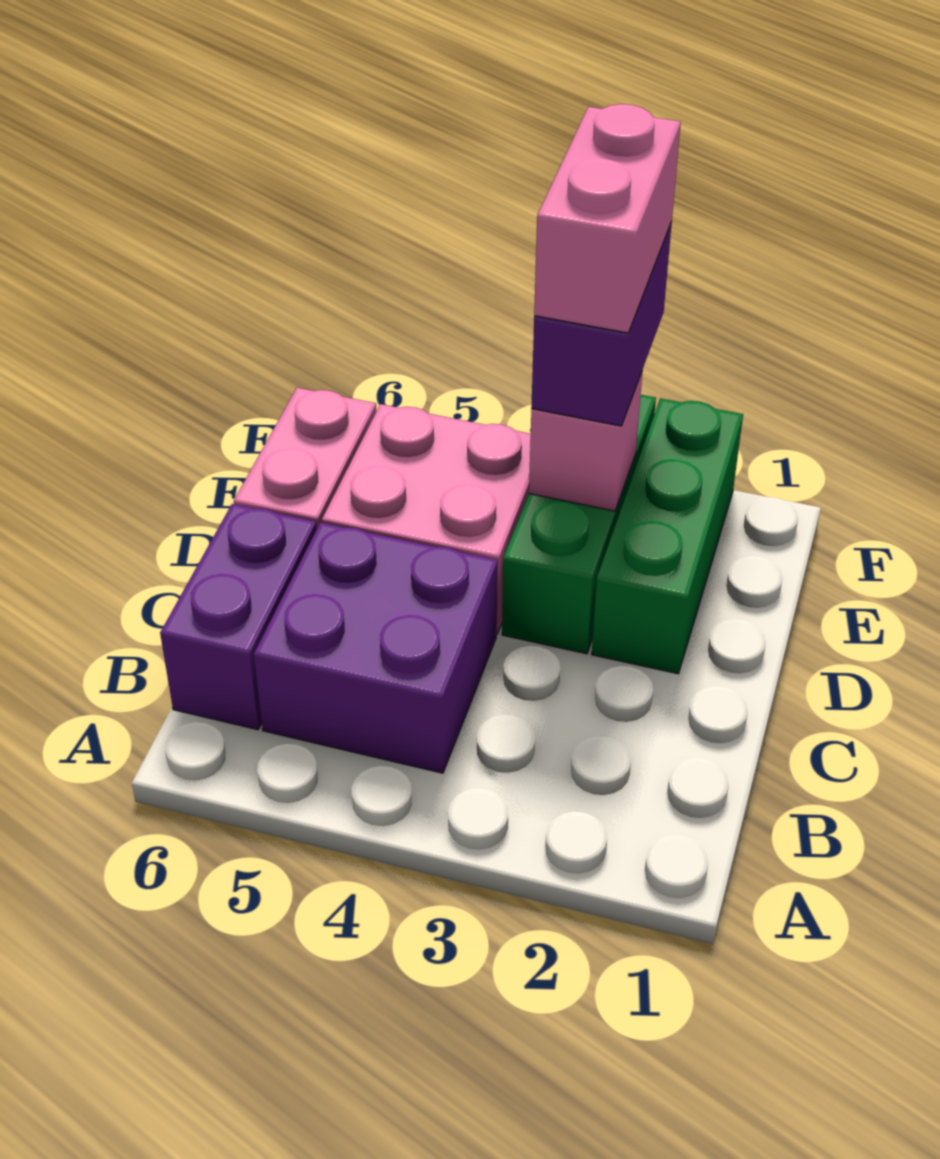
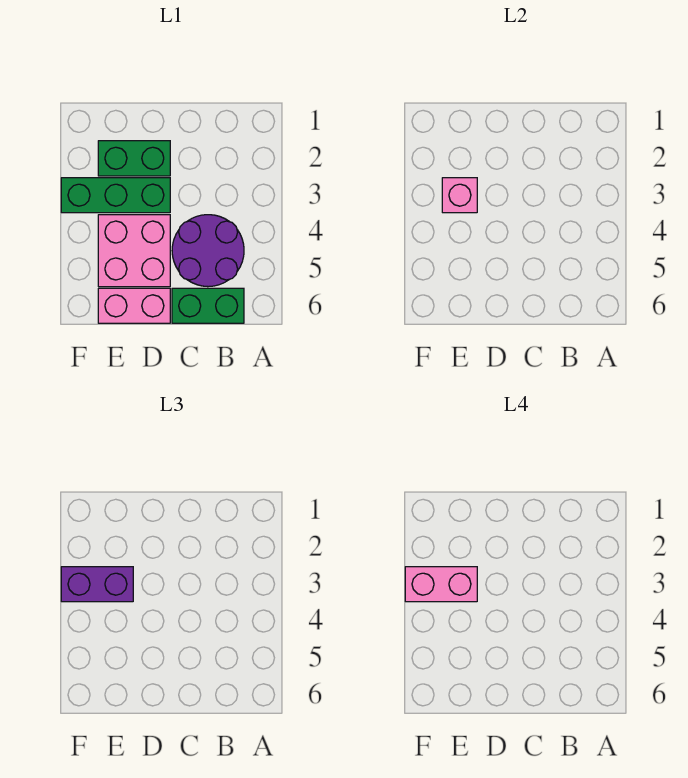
purple brick B4:C5 level 1 -> purple round brick B4:C5 level 1
purple brick B6:C6 level 1 -> green brick B6:C6 level 1
green brick D2:F2 level 1 -> green brick D2:E2 level 1

